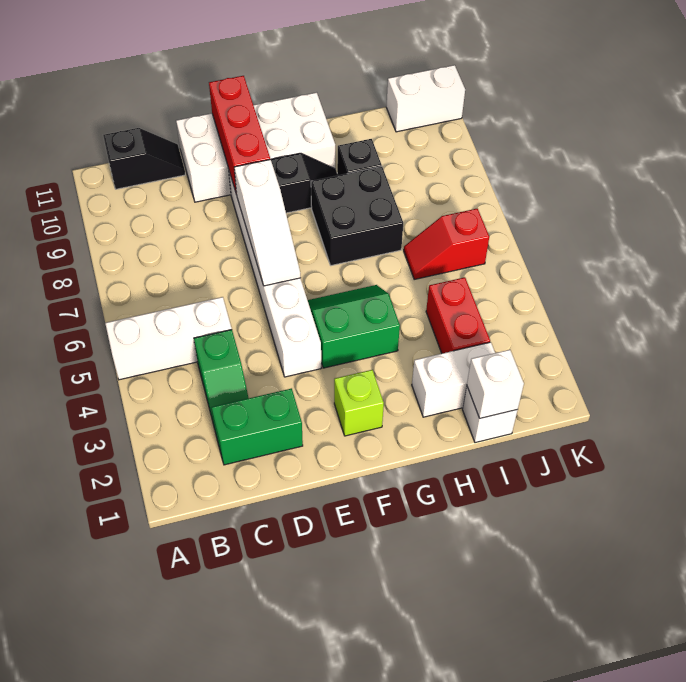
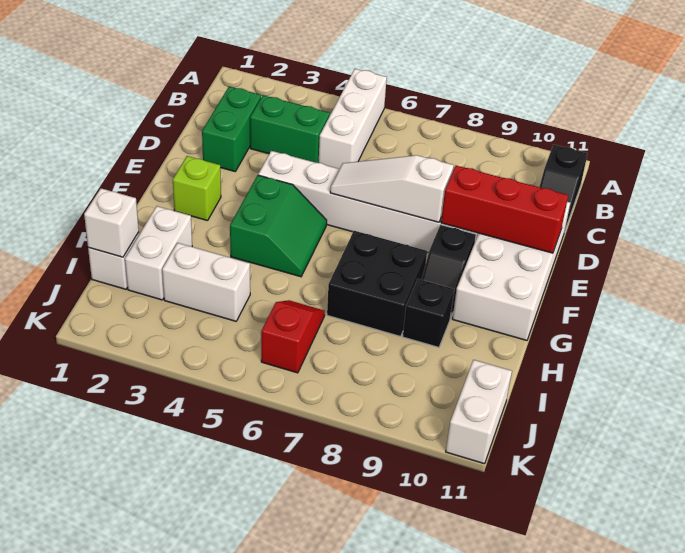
green slope C3:C4 level 1 top 4 -> green brick C3:C4 level 1
red brick I3:I4 level 1 -> white brick I3:I4 level 1

